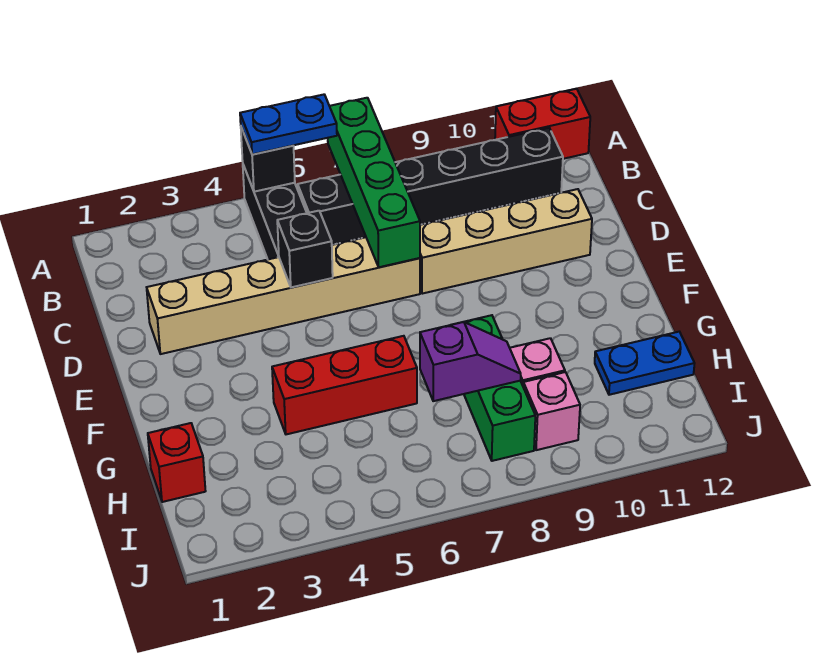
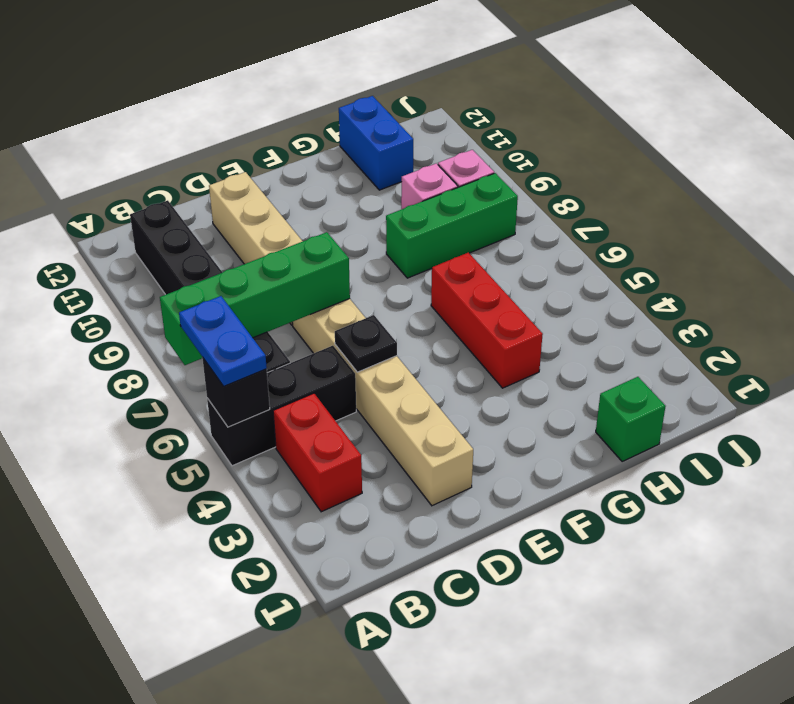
red brick A11:A12 level 1 -> red brick B3:B4 level 1
black brick D5 level 2 -> black plate D5 level 2
red brick H1 level 1 -> green brick H1 level 1
purple slope H7:H8 level 2 top 7 -> none
blue plate H11:H12 level 1 -> blue brick H11:H12 level 1

